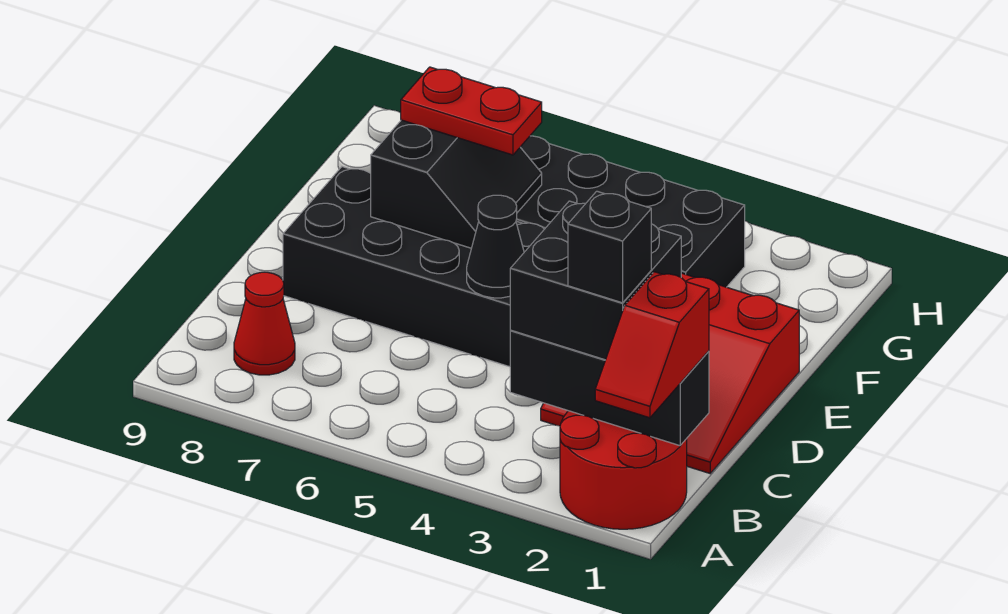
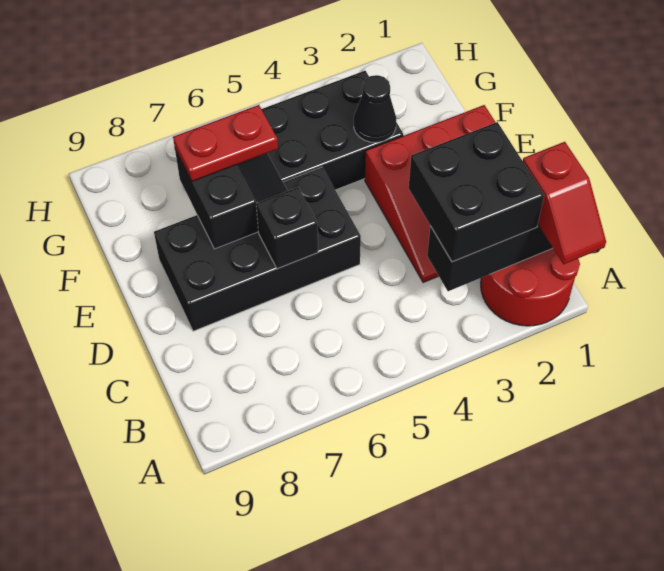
black brick B2 level 4 -> black brick D6 level 2
red cone B8 level 1 -> none
black cone D5 level 2 -> black cone F3 level 2

